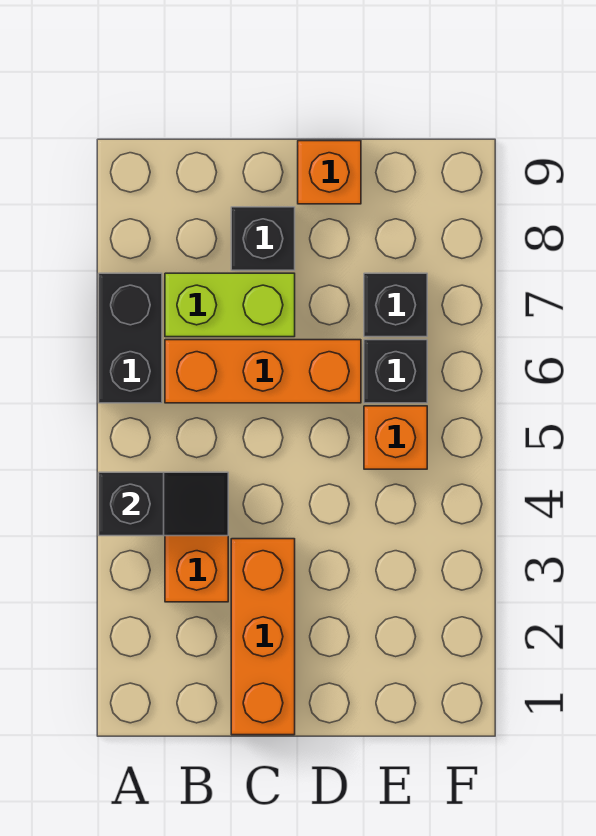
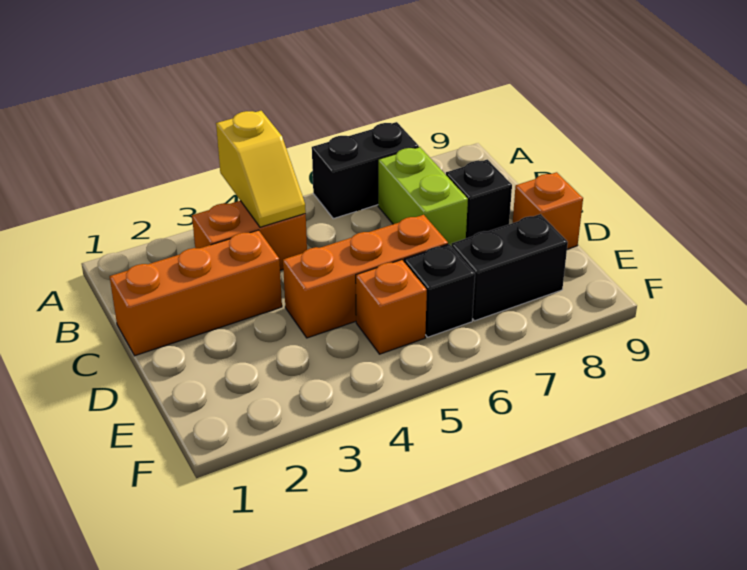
black slope A4:B4 level 2 top A -> yellow slope A4:B4 level 2 top A
orange brick B6:D6 level 1 -> orange brick D4:D6 level 1
black brick E7 level 1 -> black brick E7:E8 level 1

